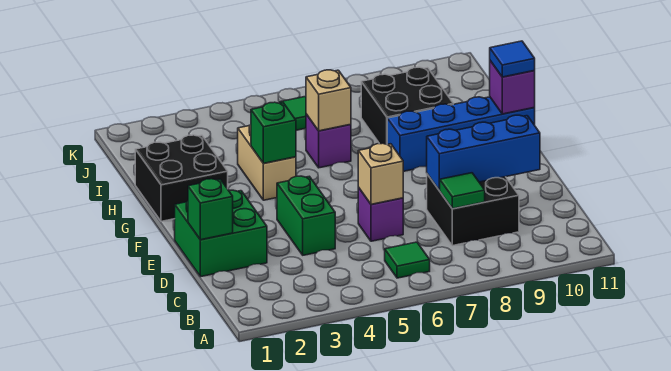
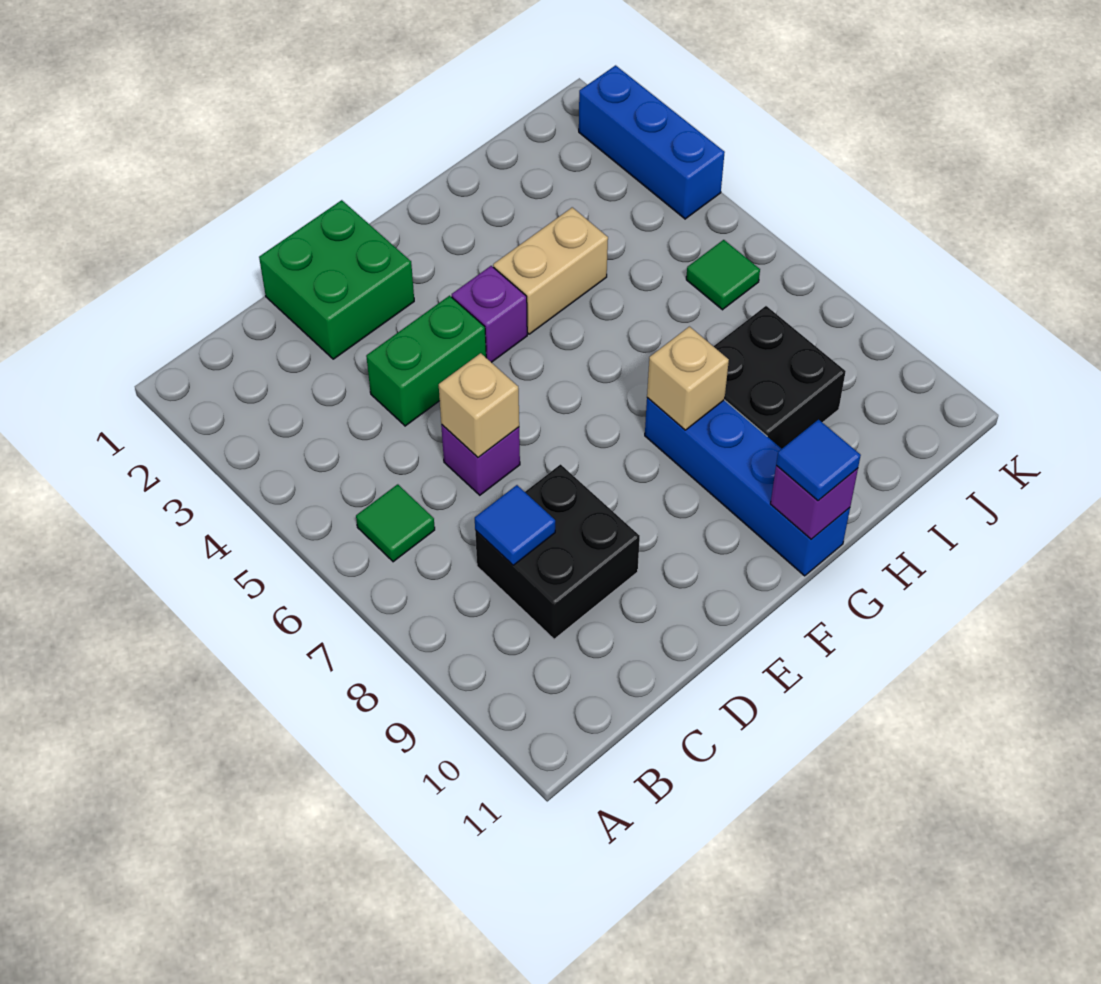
green tile C8 level 2 -> blue tile C8 level 2
green brick D1 level 2 -> none
blue brick D8:D10 level 2 -> blue brick K2:K4 level 1
black brick G1:H2 level 1 -> none
green brick G4 level 2 -> none
purple brick H6 level 1 -> purple brick F4 level 1
tan brick H6 level 2 -> tan brick G8 level 2

